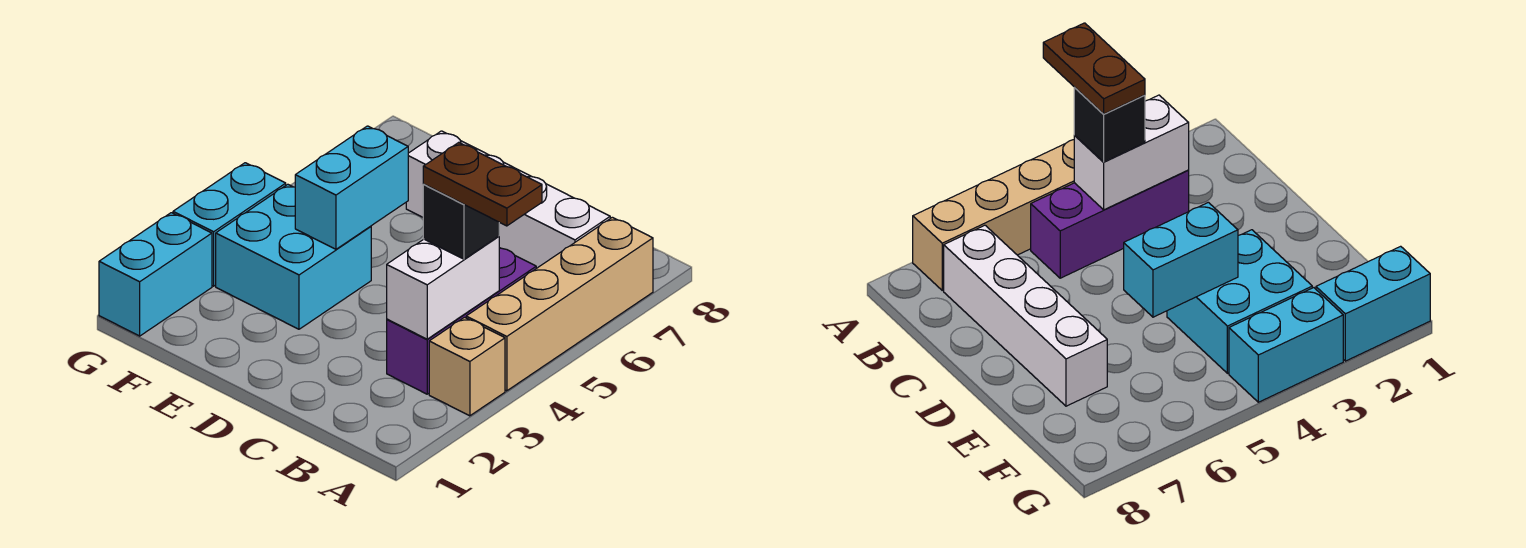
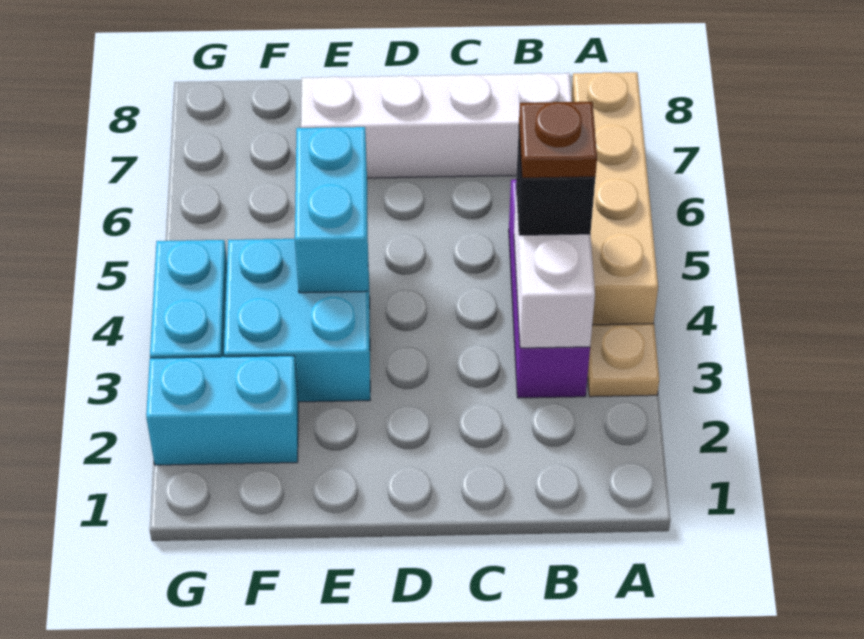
tan brick A3 level 1 -> tan plate A3 level 1
brown plate A4:B4 level 4 -> brown plate B4 level 4
cyan brick G1:G2 level 1 -> cyan brick F2:G2 level 1

